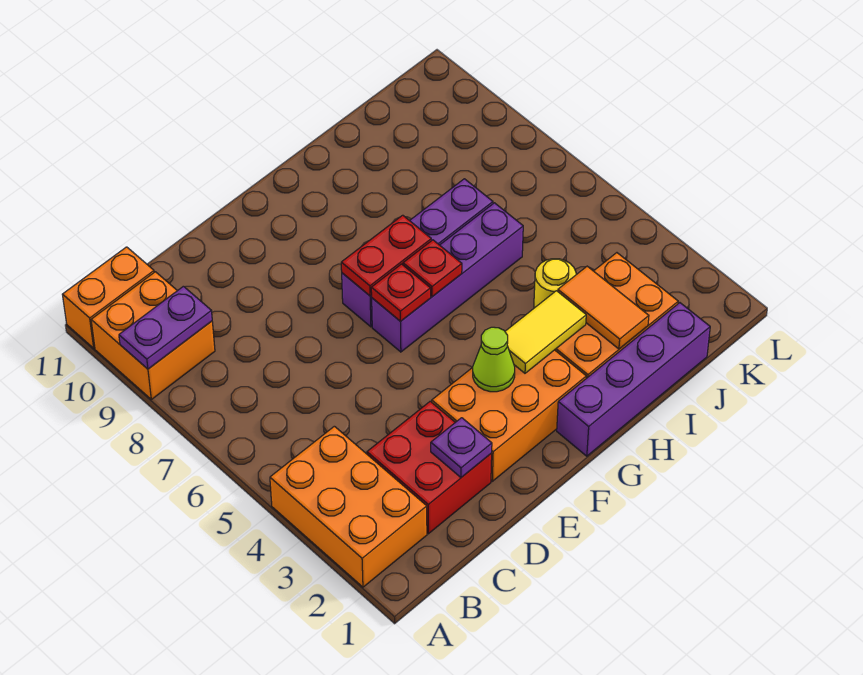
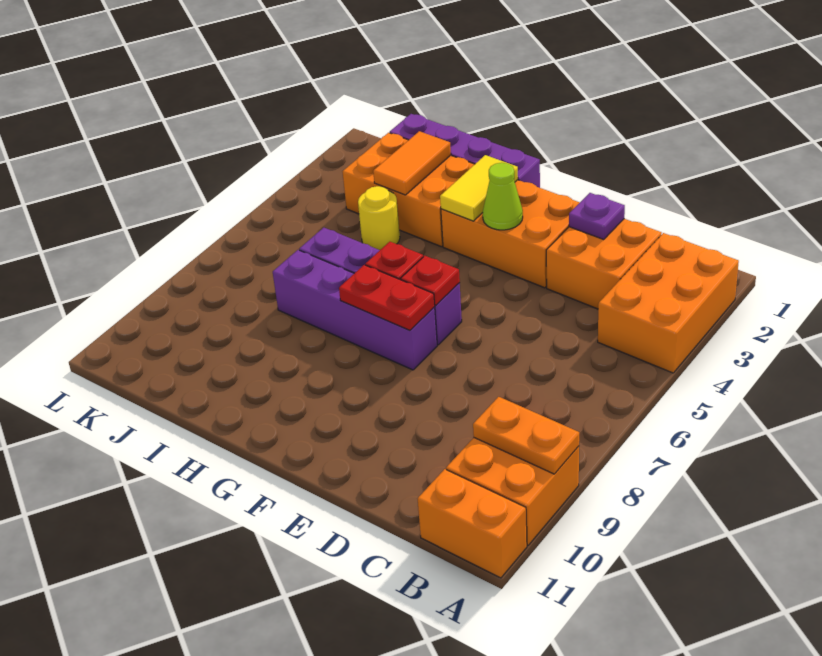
purple plate A9:B9 level 2 -> orange plate A9:B9 level 2
red brick C2:D3 level 1 -> orange brick C2:D3 level 1
yellow tile G3:H3 level 2 -> yellow tile G2:G3 level 2

